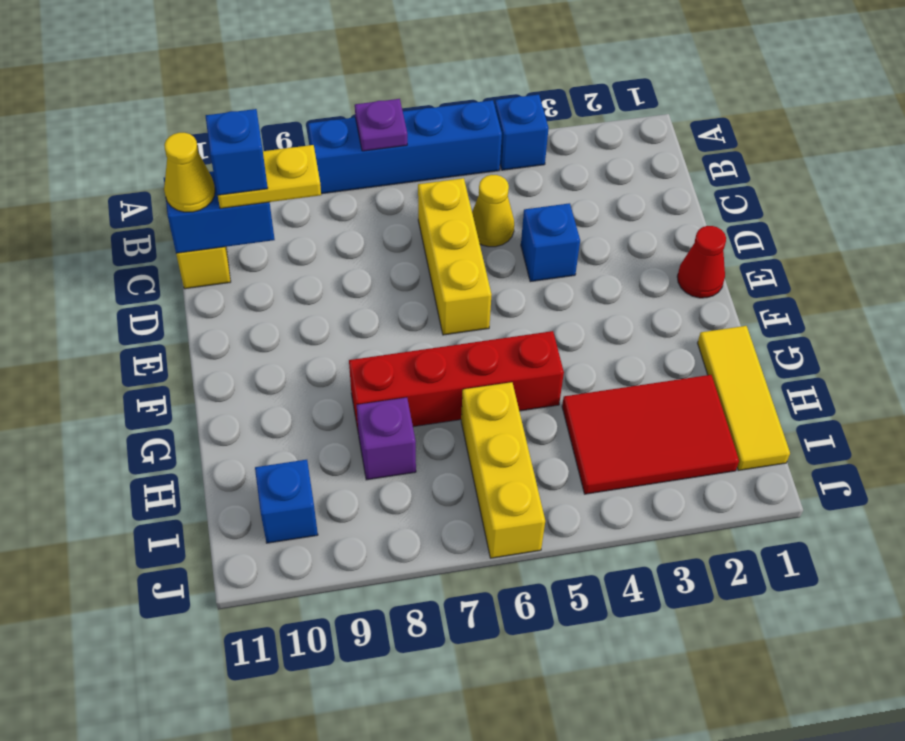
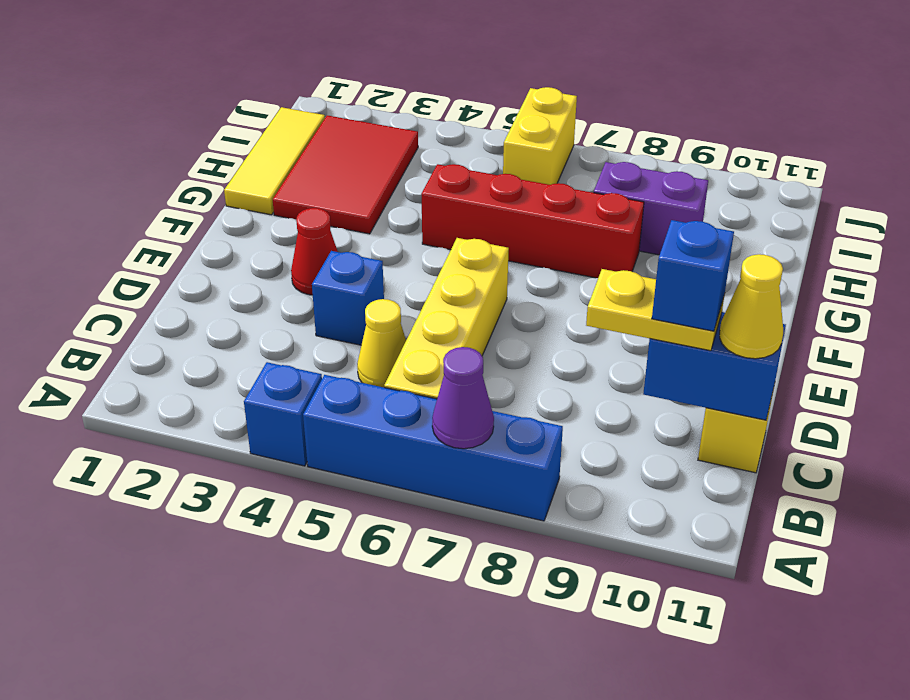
purple plate A7 level 2 -> purple cone A7 level 2
yellow brick C6:E6 level 1 -> yellow brick B6:E6 level 1
red cone E1 level 1 -> red cone E3 level 1
red tile H2:I4 level 1 -> red tile G2:I3 level 1
yellow brick H6:J6 level 1 -> yellow brick I6:J6 level 1
purple brick H8 level 1 -> purple brick H8:H9 level 1
blue brick I10 level 1 -> none

